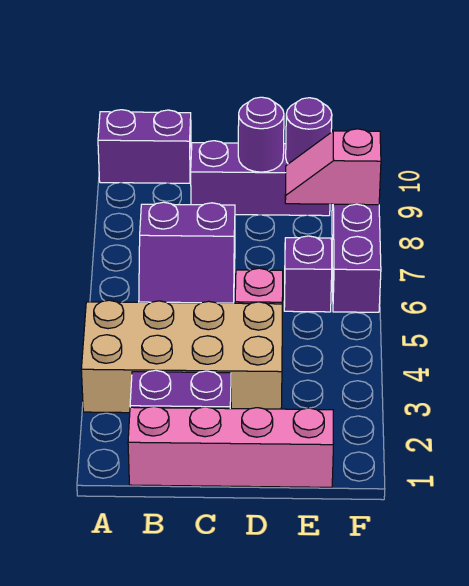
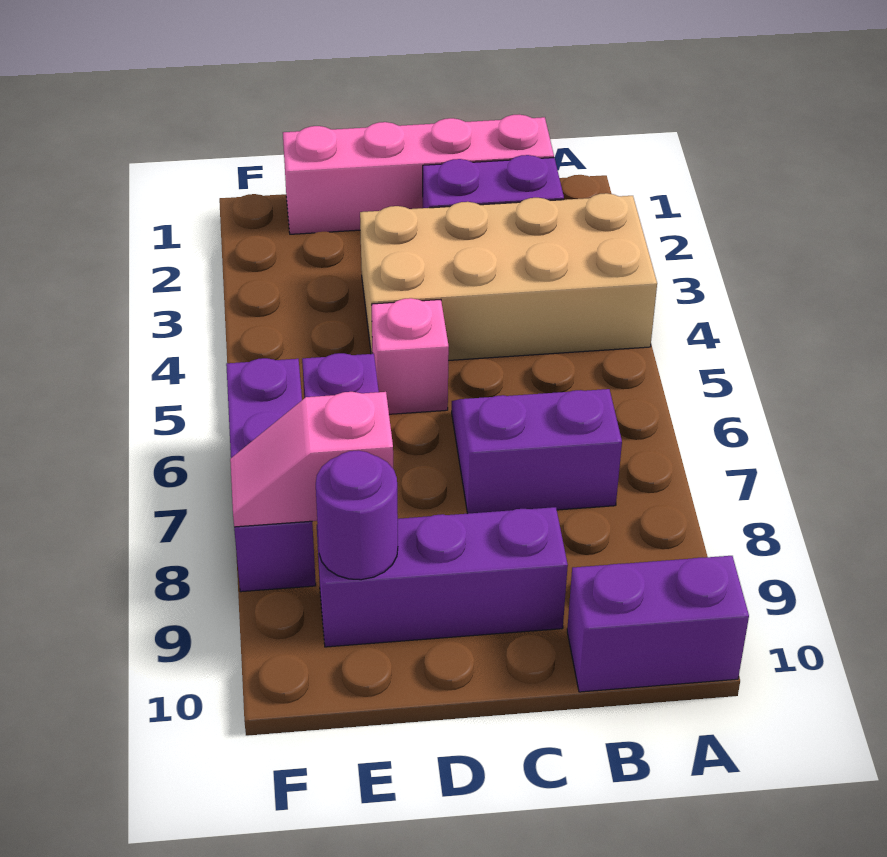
purple round brick D9 level 2 -> none
pink slope E8:F8 level 2 top F -> pink slope E8:F8 level 2 top E

